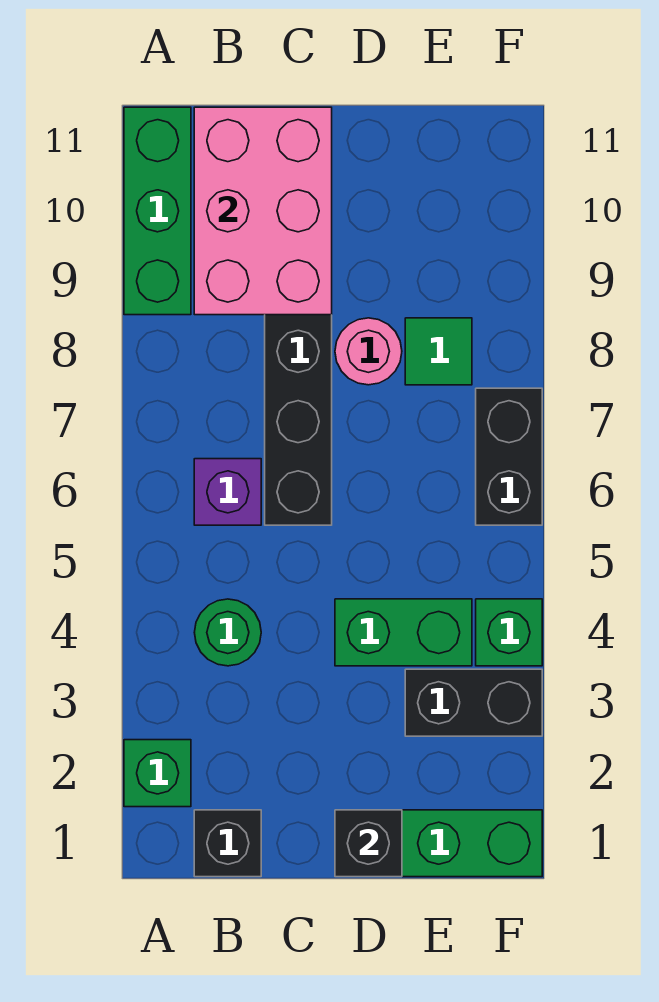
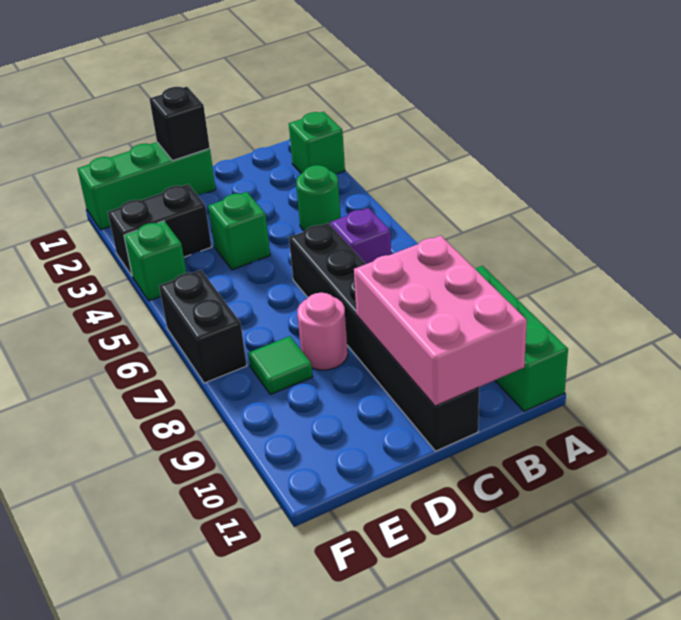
black brick B1 level 1 -> none
green brick D4:E4 level 1 -> green brick D4 level 1

